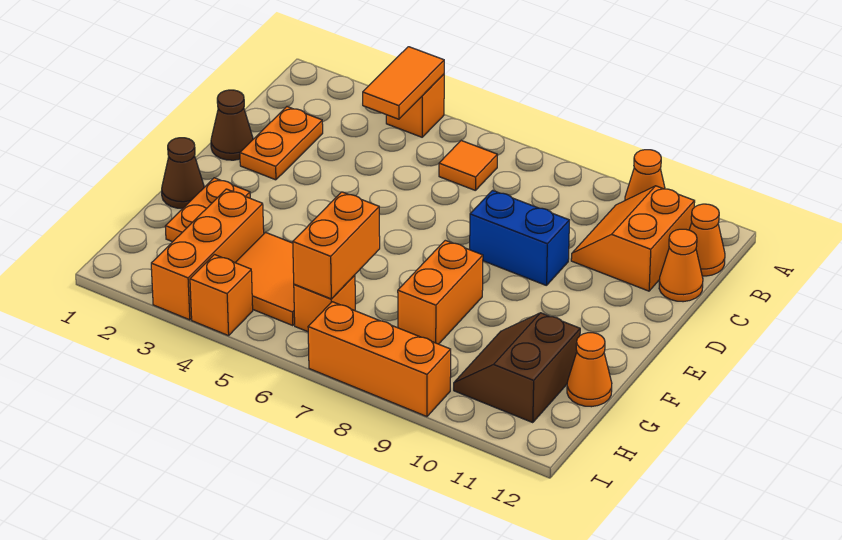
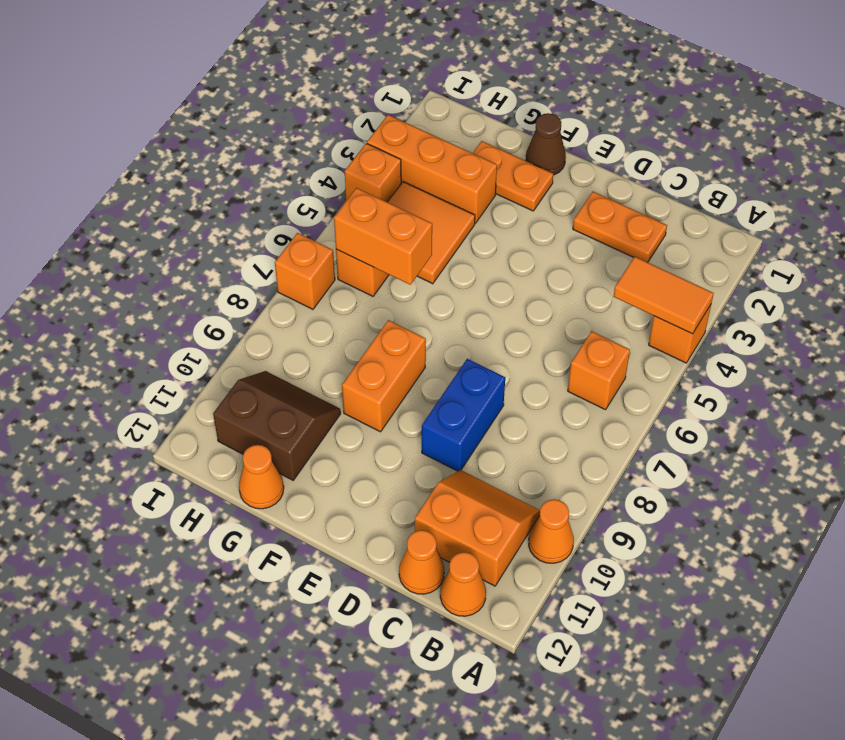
orange tile B6 level 1 -> orange brick B6 level 1
brown cone D1 level 1 -> none
orange brick F8:G8 level 1 -> orange brick F8:F9 level 1
orange brick I7:I9 level 1 -> orange brick I7 level 1

